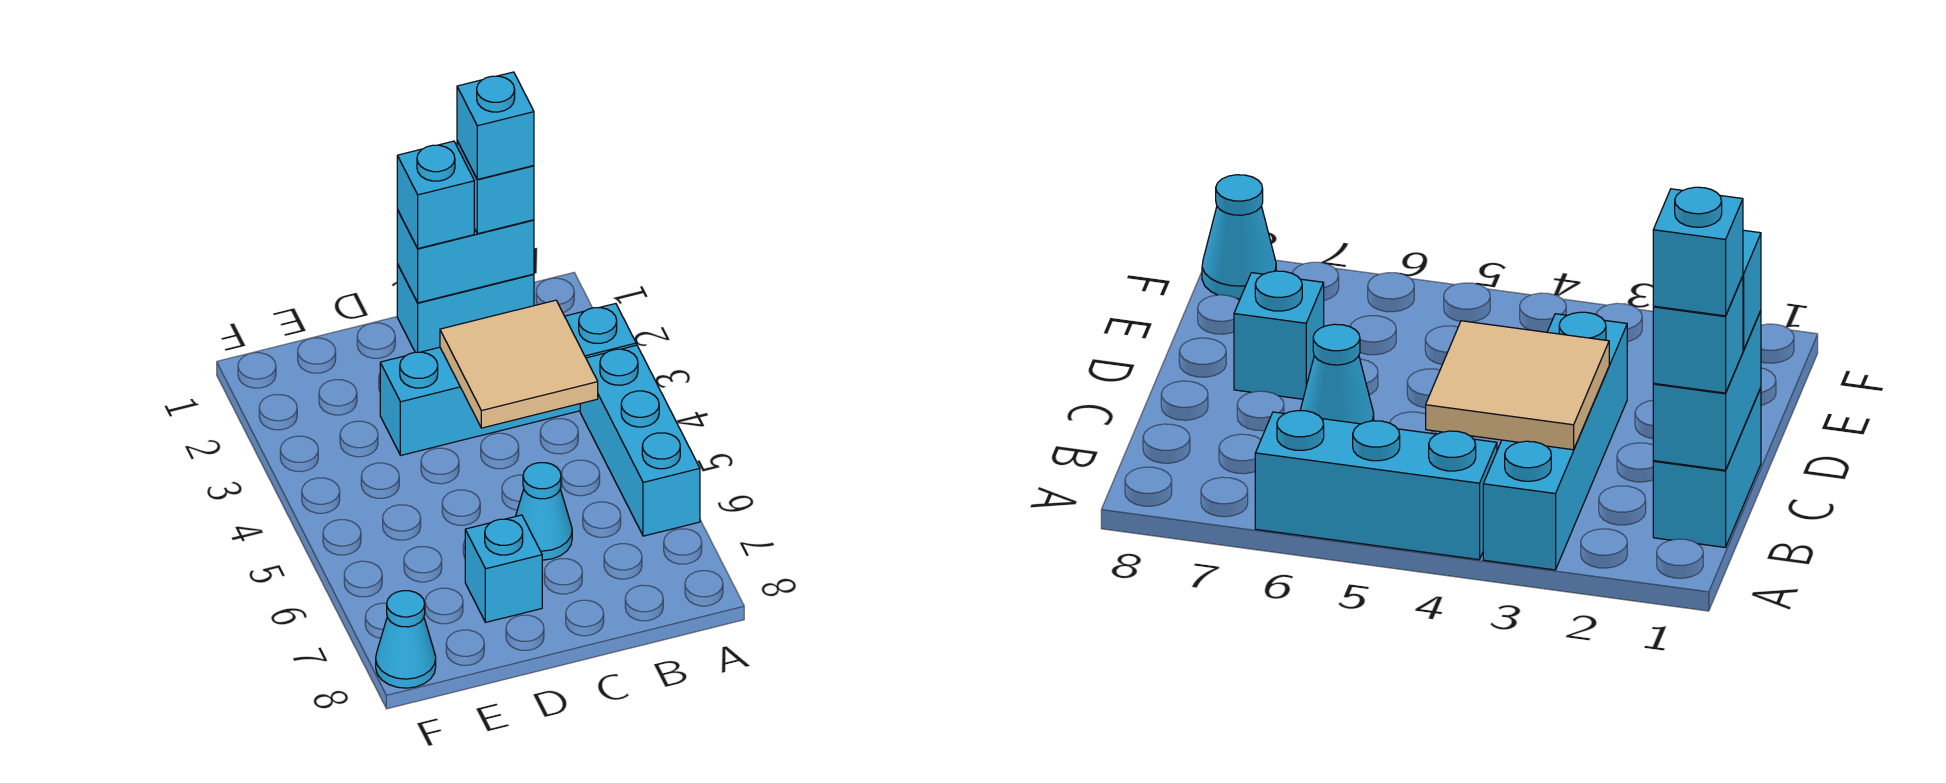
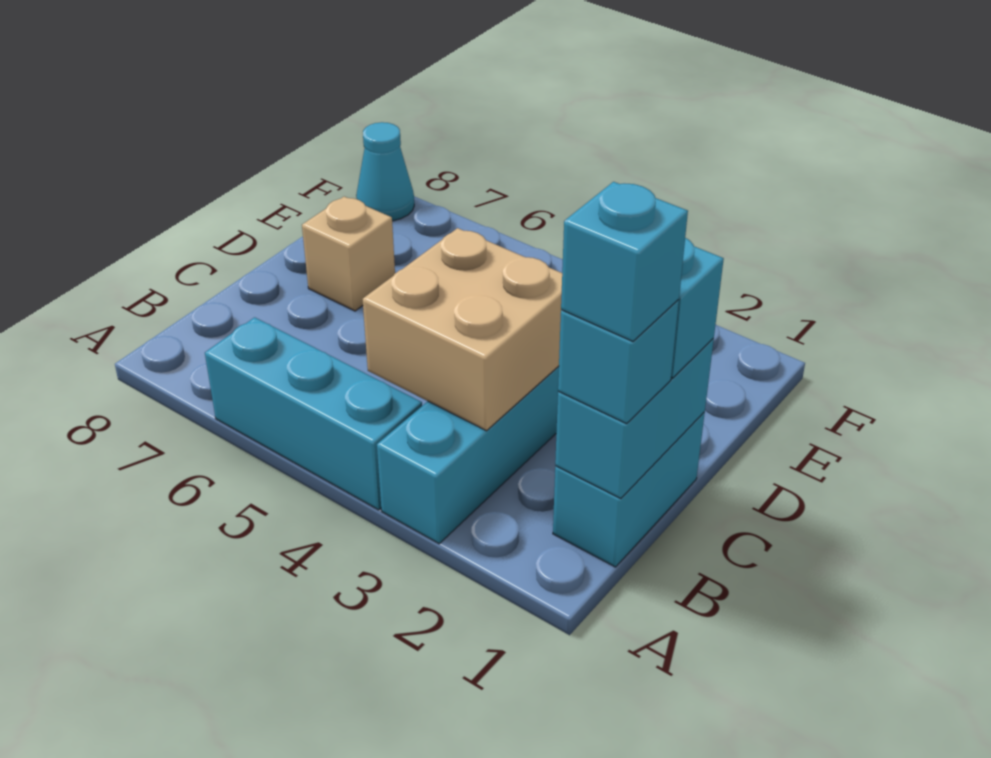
tan tile B3:C4 level 2 -> tan brick B3:C4 level 2
cyan cone C6 level 1 -> none
cyan brick D7 level 1 -> tan brick D7 level 1

